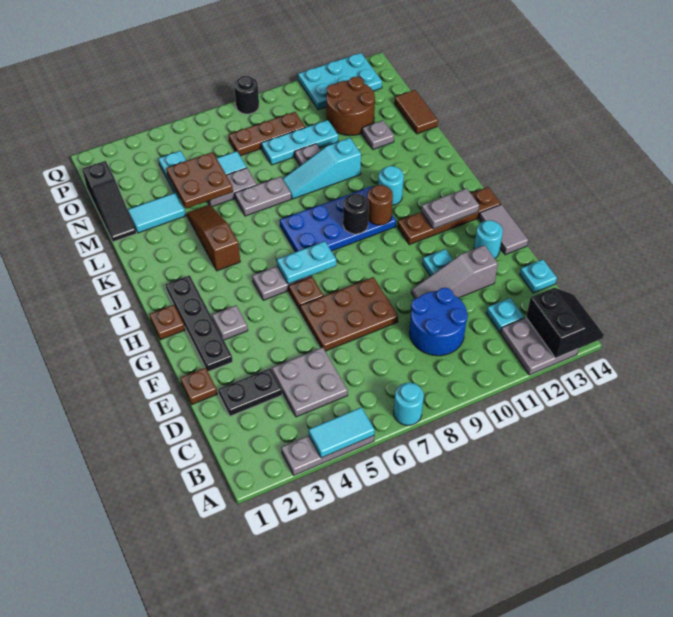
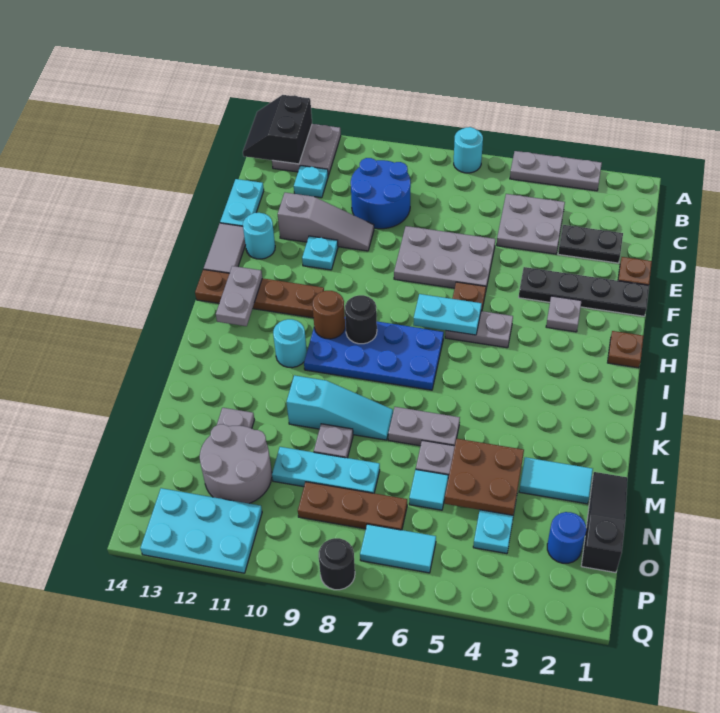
cyan tile A4:A5 level 2 -> cyan tile P6:P7 level 1
cyan plate D14 level 1 -> cyan plate D14:E14 level 1
brown plate E6:F8 level 1 -> grey plate E6:F8 level 1
black plate F2:I2 level 1 -> black plate F1:F4 level 1
grey plate H12:H13 level 2 -> grey plate H13:I13 level 2
brown slope J4:L4 level 1 top J -> none
brown tile M14:N14 level 1 -> none
brown round brick N11:O12 level 1 -> grey round brick N11:O12 level 1
none -> blue round brick O2 level 1

